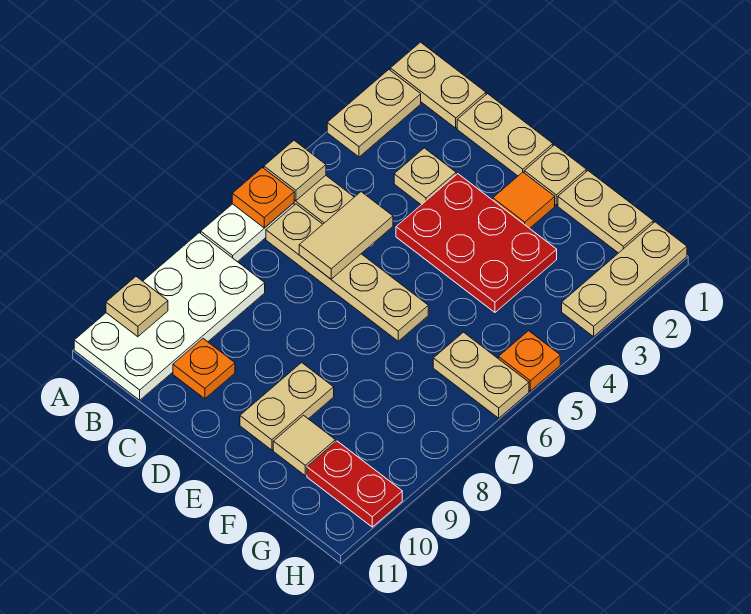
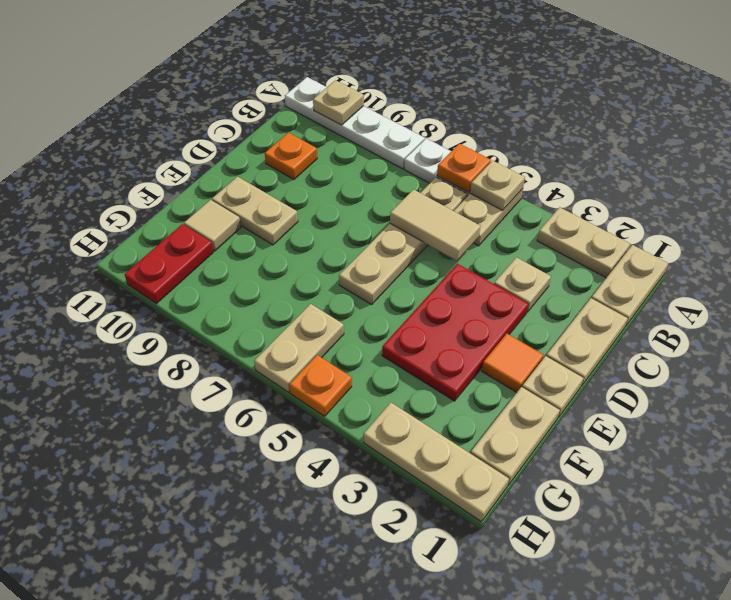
white plate A8:B11 level 1 -> white plate A8:A11 level 1

